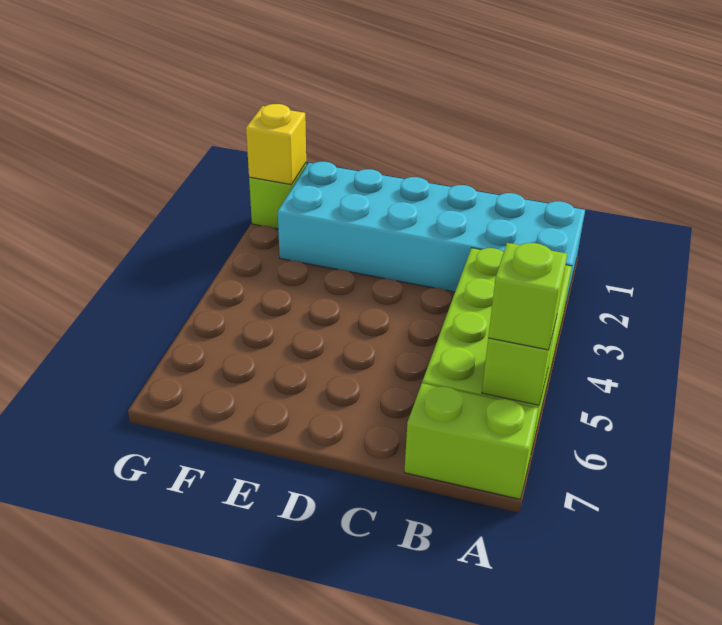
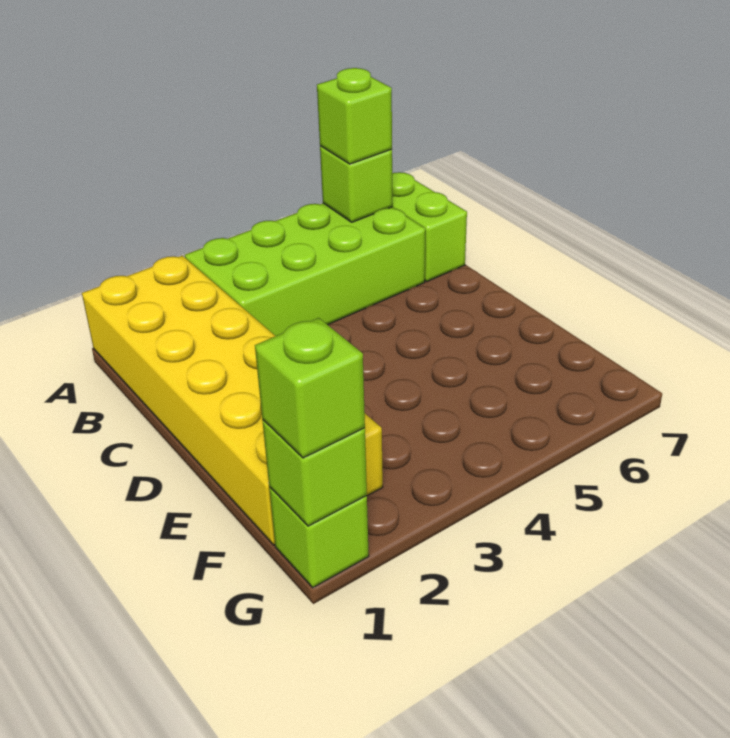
cyan brick A1:F2 level 1 -> yellow brick A1:F2 level 1
yellow brick G1 level 2 -> lime brick G1 level 2
none -> lime brick G1 level 3

